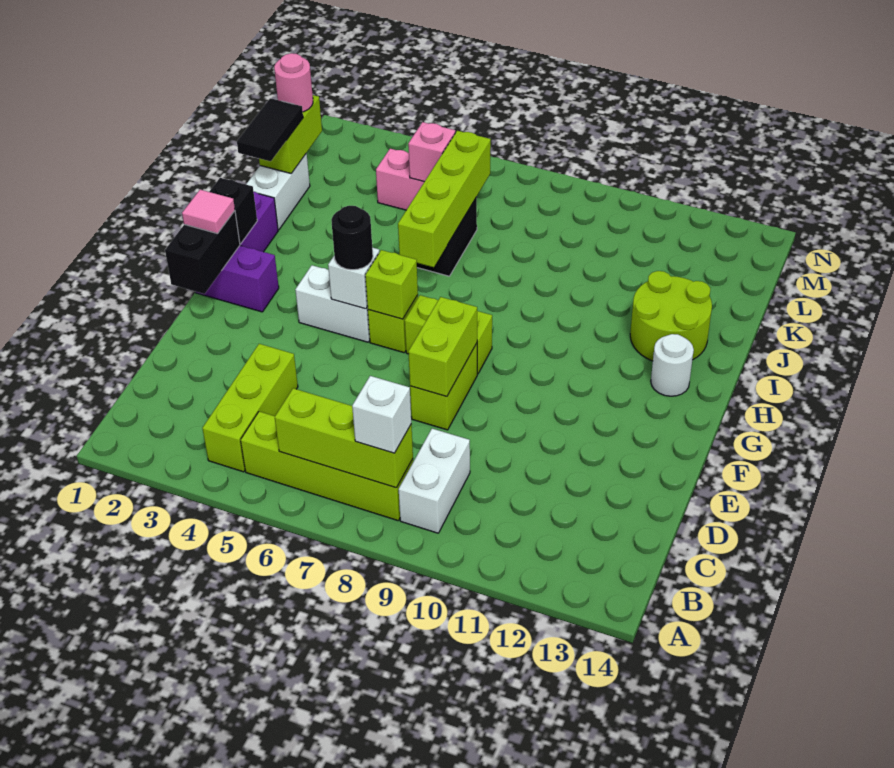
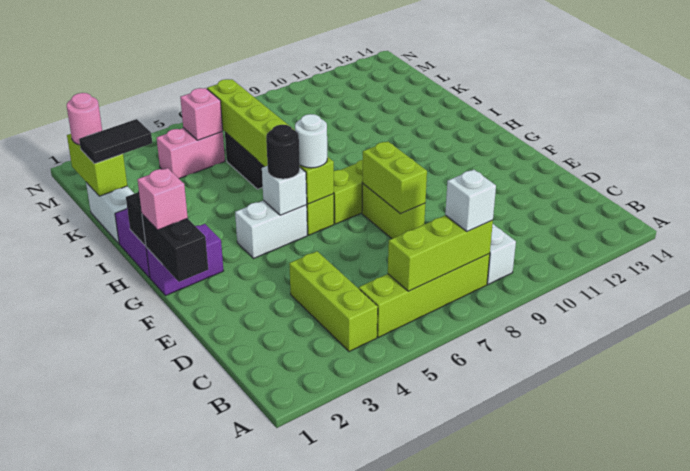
pink tile G1 level 3 -> pink brick G1 level 3
white round brick H13 level 1 -> white round brick G6 level 3
lime round brick I12:J13 level 1 -> none
black tile J1:K1 level 3 -> black tile K1:K2 level 3

